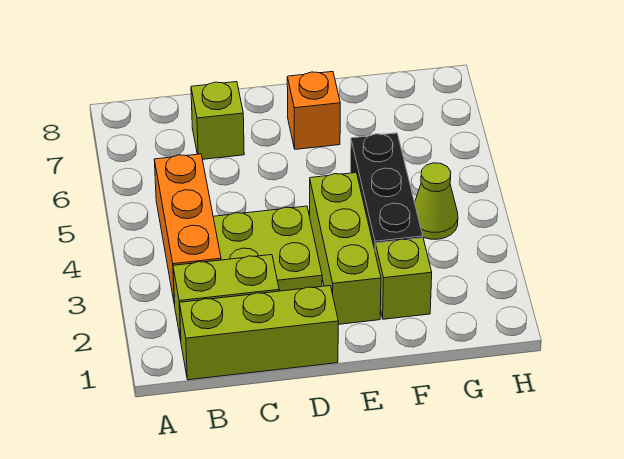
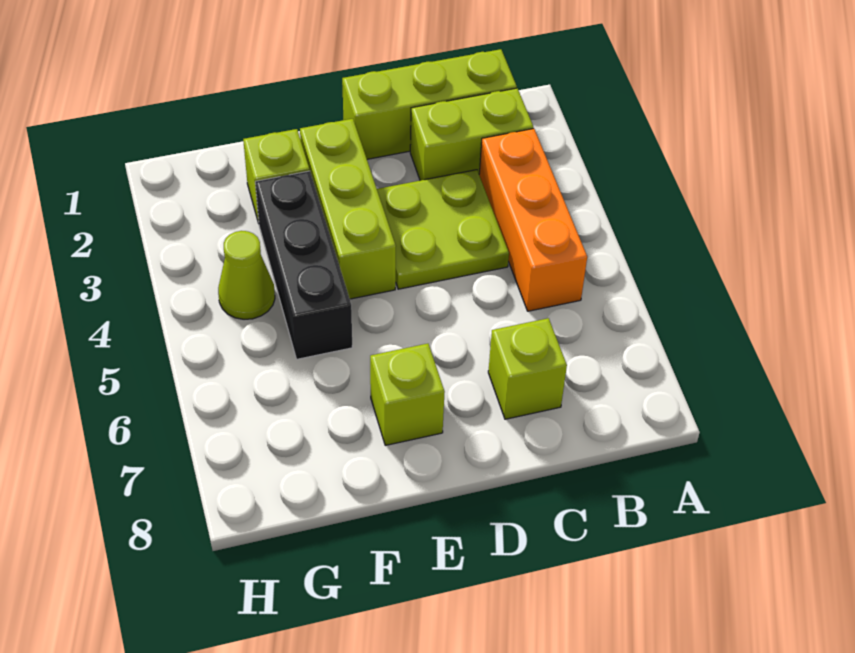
orange brick E7 level 1 -> lime brick E7 level 1

